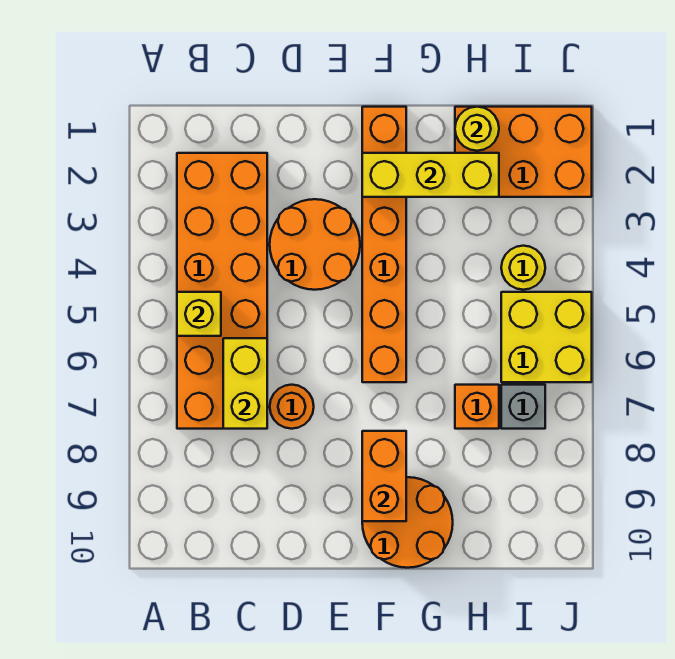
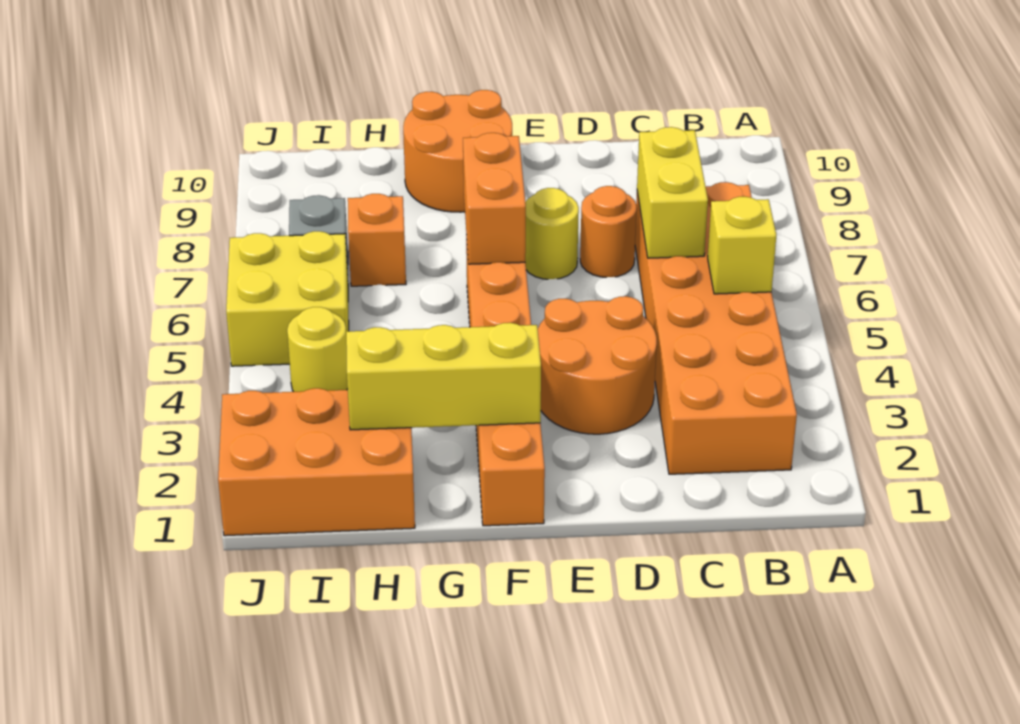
orange brick F8:F9 level 2 -> orange brick F6:F7 level 2
yellow round brick H1 level 2 -> yellow round brick E7 level 1

